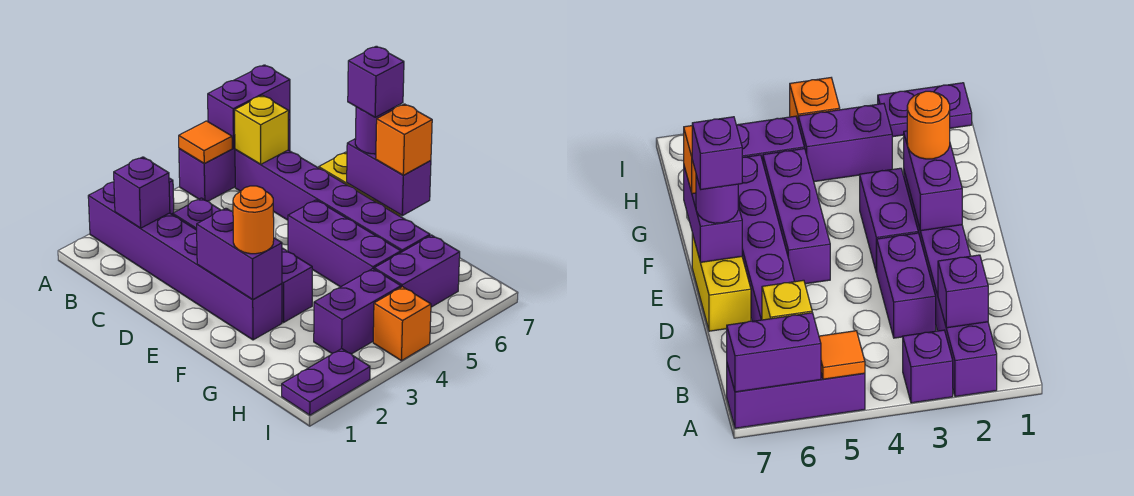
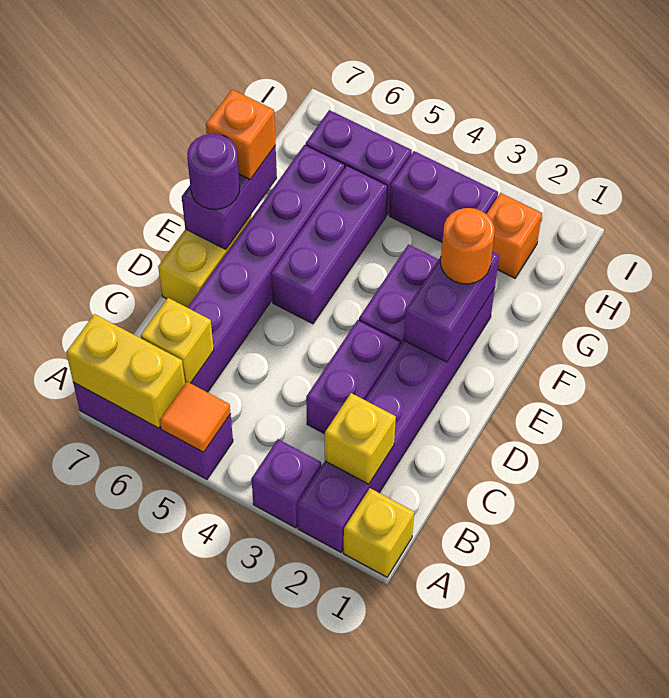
none -> yellow brick A1 level 1
purple brick A6:A7 level 2 -> yellow brick A6:A7 level 2
purple brick B2 level 2 -> yellow brick B2 level 2
purple brick E7 level 4 -> none
purple plate I1:I2 level 1 -> none
orange brick I4 level 1 -> orange brick H2 level 1

